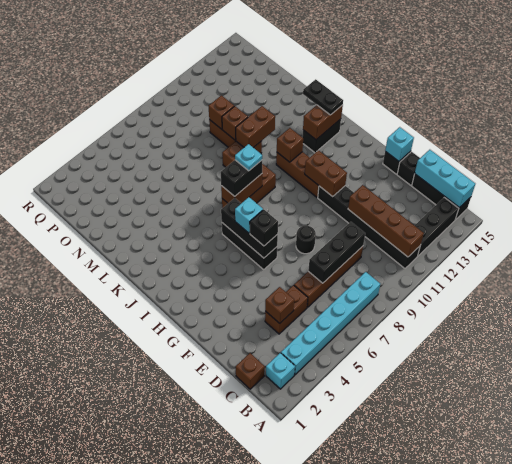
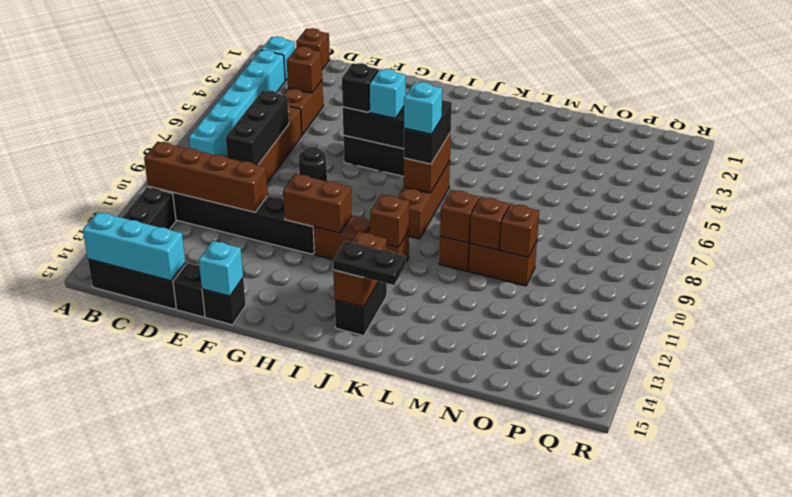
cyan plate J8 level 4 -> cyan brick J8 level 4
brown brick L10:L11 level 2 -> brown brick L10 level 2

